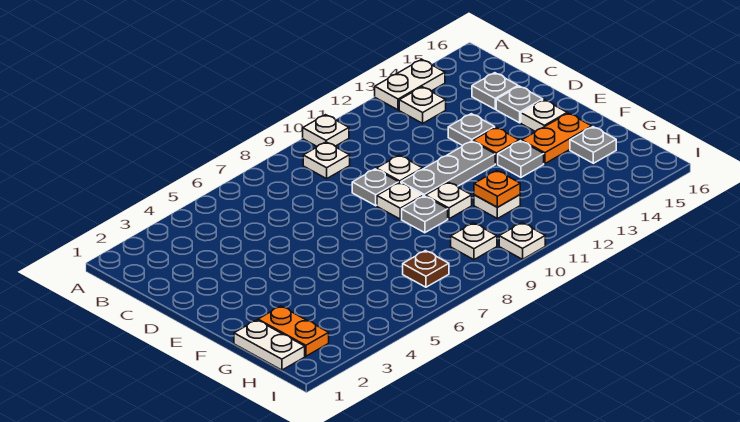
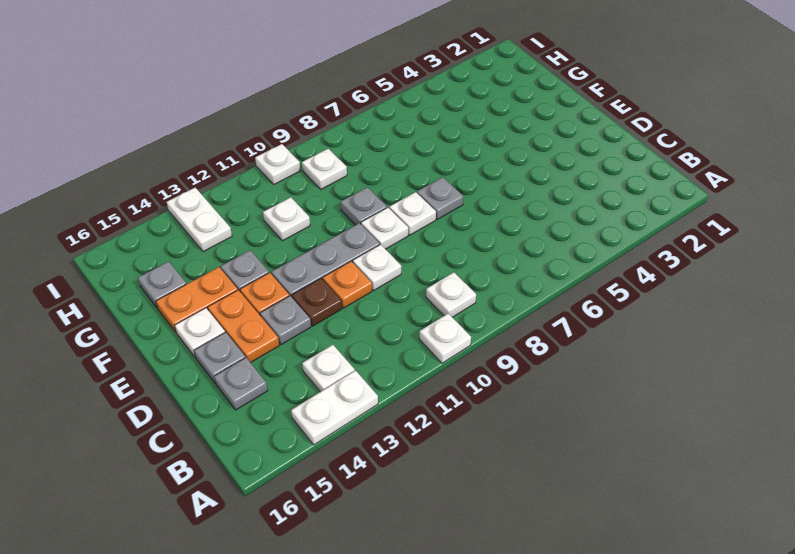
grey plate D9 level 1 -> grey plate E7 level 1
white plate F10 level 1 -> white plate E8 level 1
white plate G1:H1 level 1 -> white plate H13:I13 level 1
orange plate G2:H2 level 1 -> orange plate D14:E14 level 1
orange plate G11 level 2 -> orange plate D11 level 1
brown plate H7 level 1 -> brown plate D12 level 1

